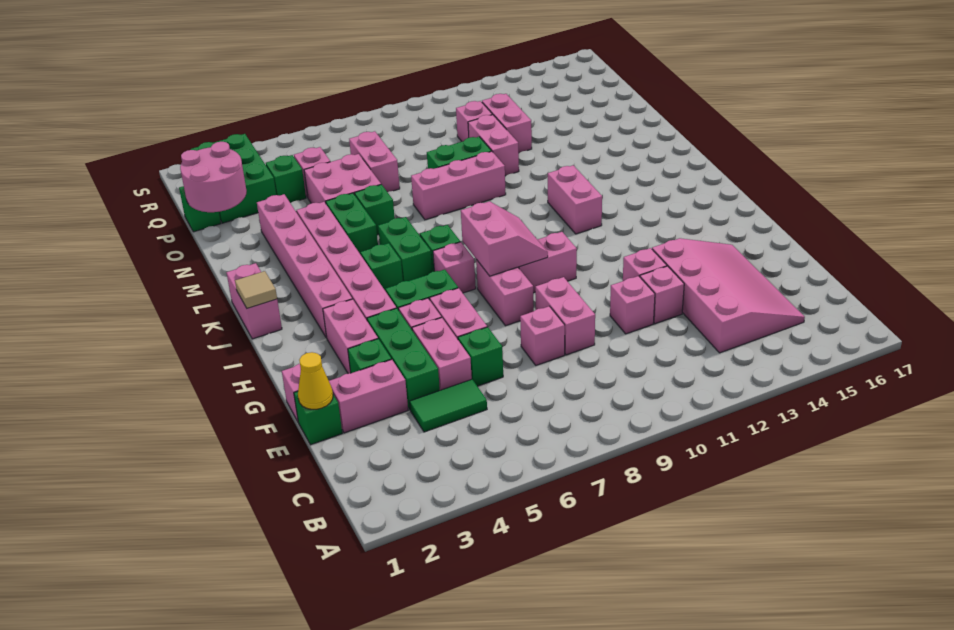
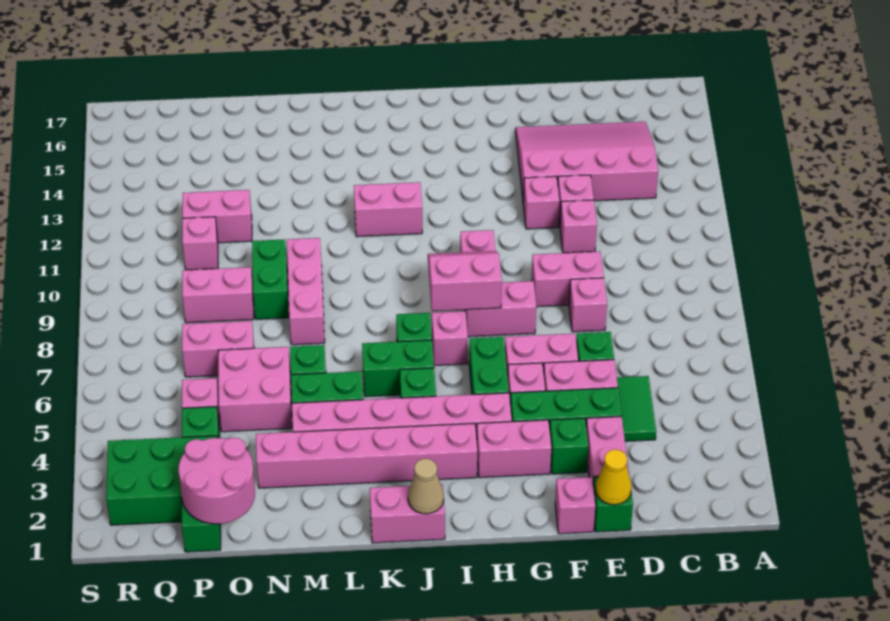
tan tile J1 level 2 -> tan cone J1 level 2
pink brick N11:O11 level 1 -> pink brick O9:P9 level 1

